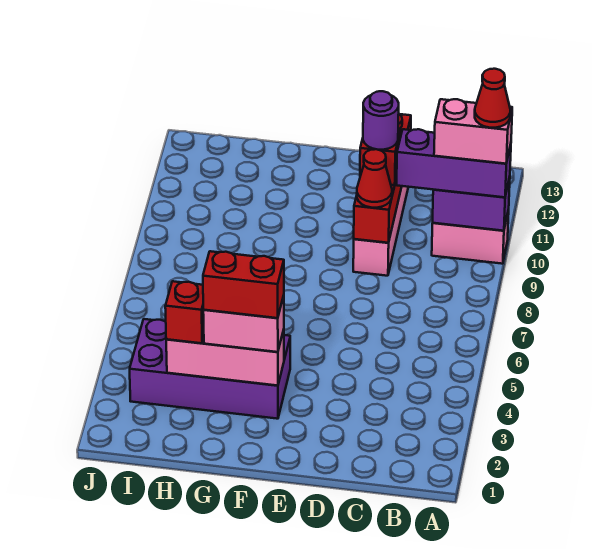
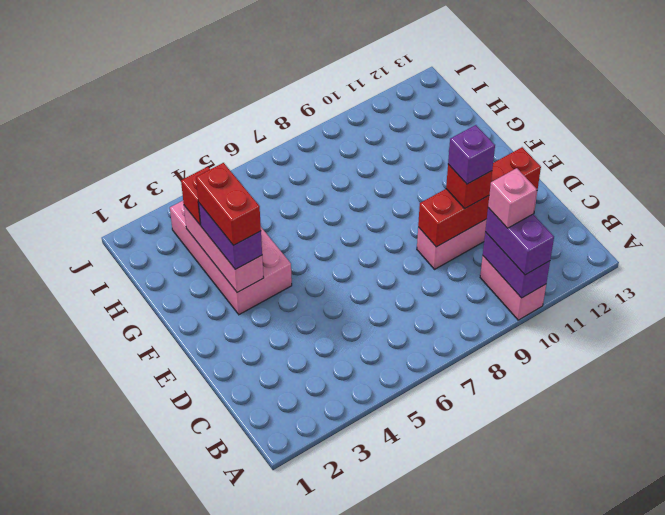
purple brick A10:C10 level 3 -> purple brick A10:B10 level 3
pink brick A10:B10 level 4 -> pink brick B10 level 4
red cone A10 level 5 -> none
red cone D9 level 3 -> none
purple round brick D10 level 4 -> purple brick D10 level 4
purple brick F3:I4 level 1 -> pink brick F3:I4 level 1
pink brick F3:G3 level 3 -> purple brick F3:G3 level 3

